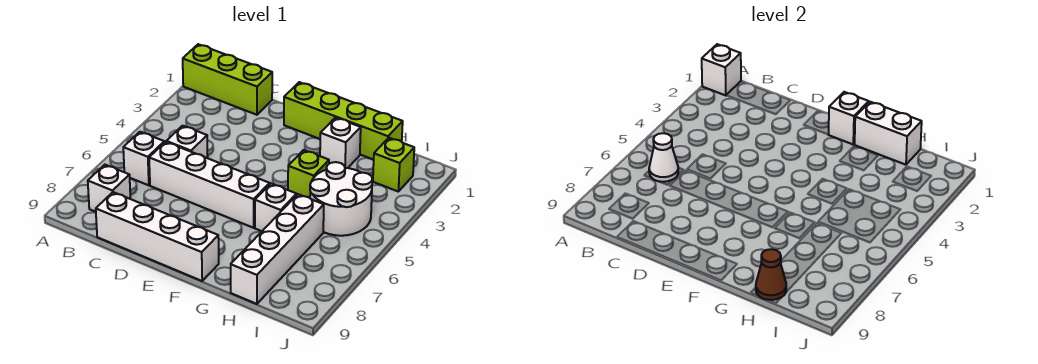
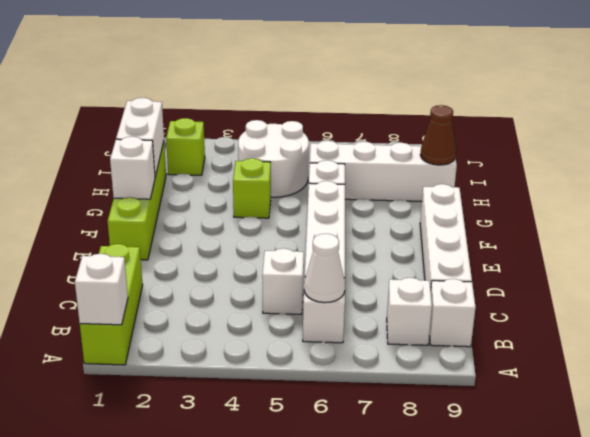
white brick G2 level 1 -> white brick B9 level 1

